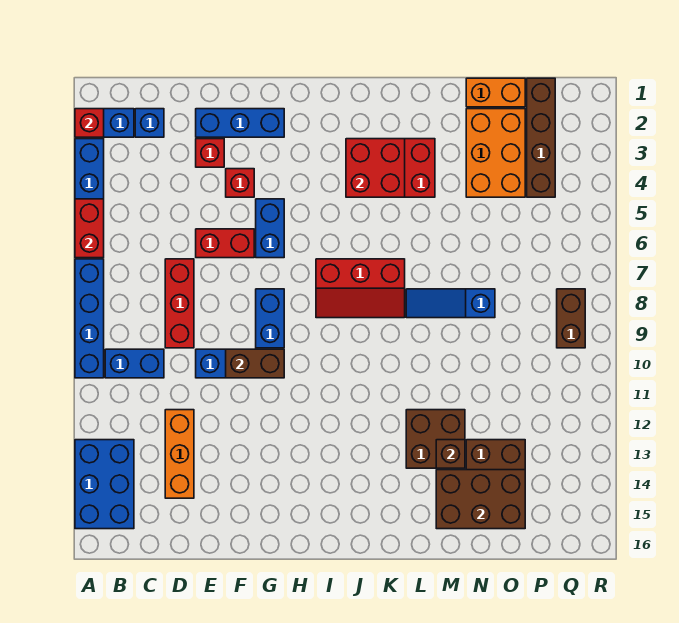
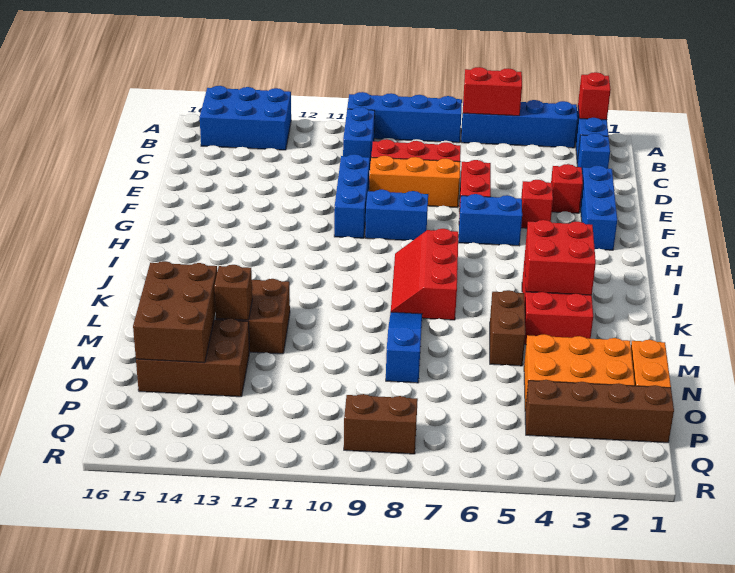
orange brick D12:D14 level 1 -> orange brick E7:E9 level 1
brown brick F10:G10 level 2 -> brown brick L5:M5 level 1

